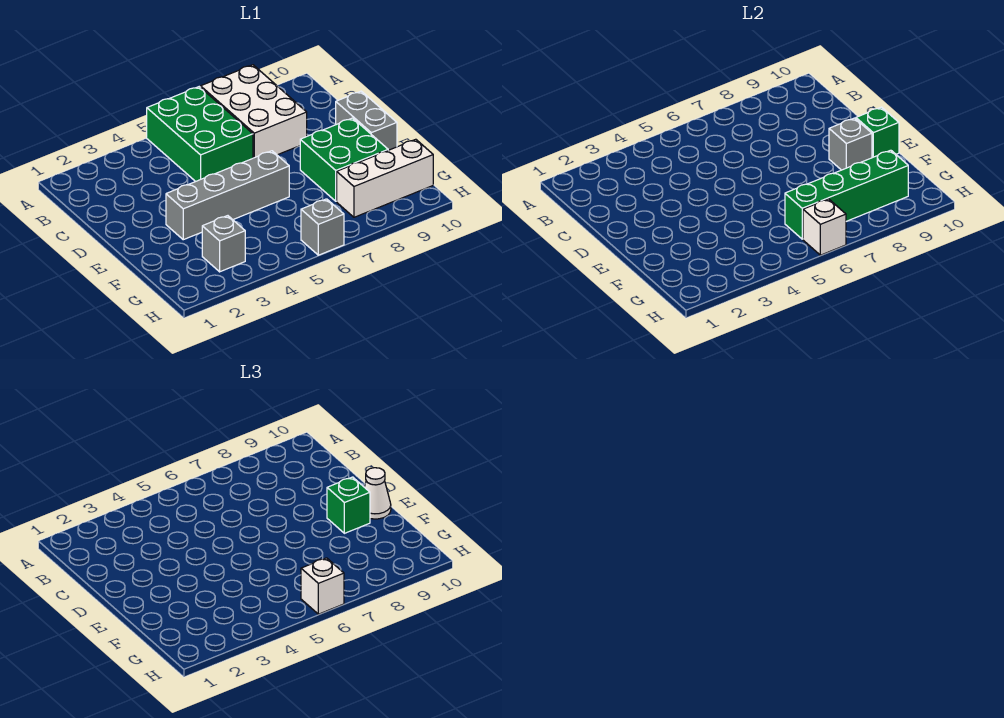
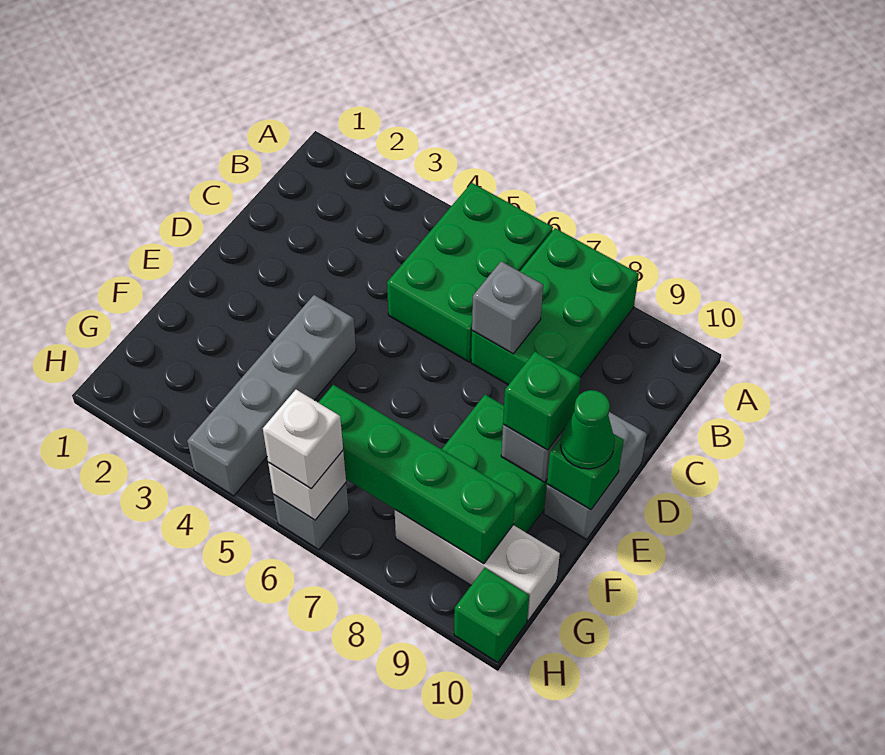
white brick A7:C8 level 1 -> green brick A7:C8 level 1
grey brick E3:E6 level 1 -> grey brick E4:H4 level 1
white cone E10 level 3 -> green cone E10 level 3
grey brick G3 level 1 -> grey brick C7 level 2
none -> green brick H10 level 1

